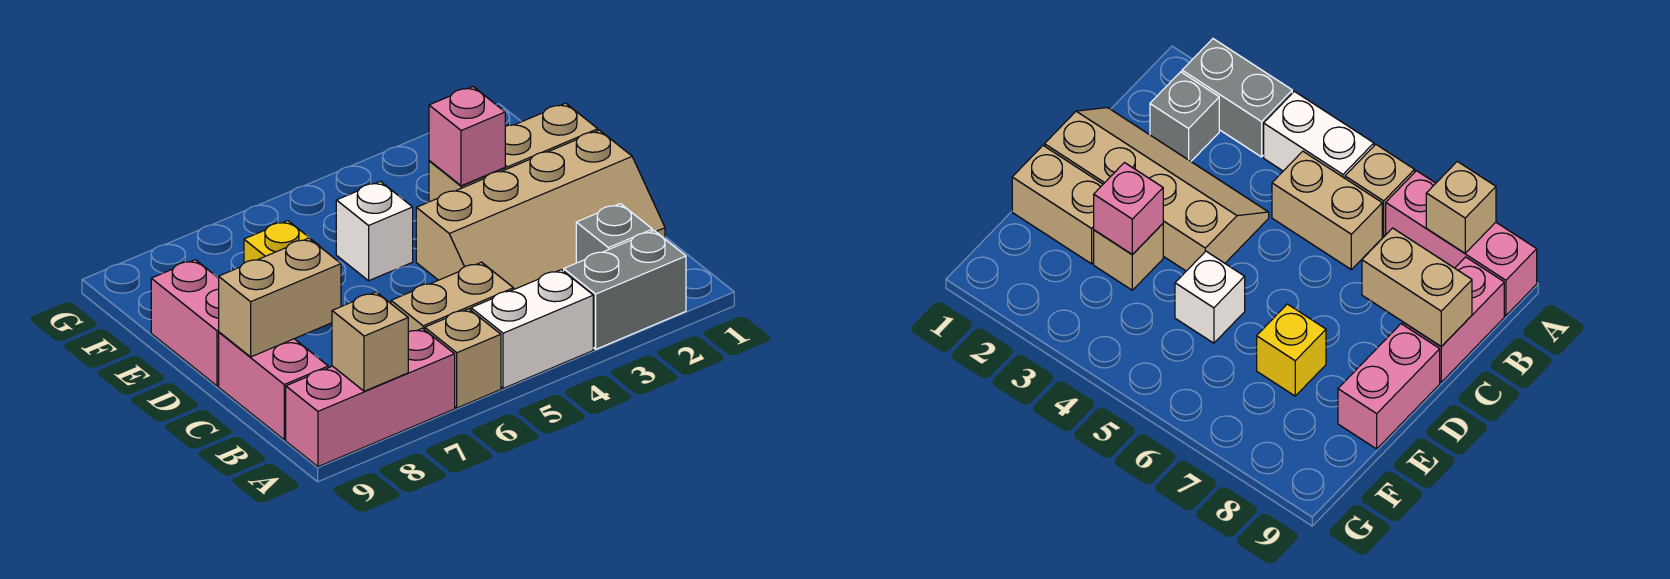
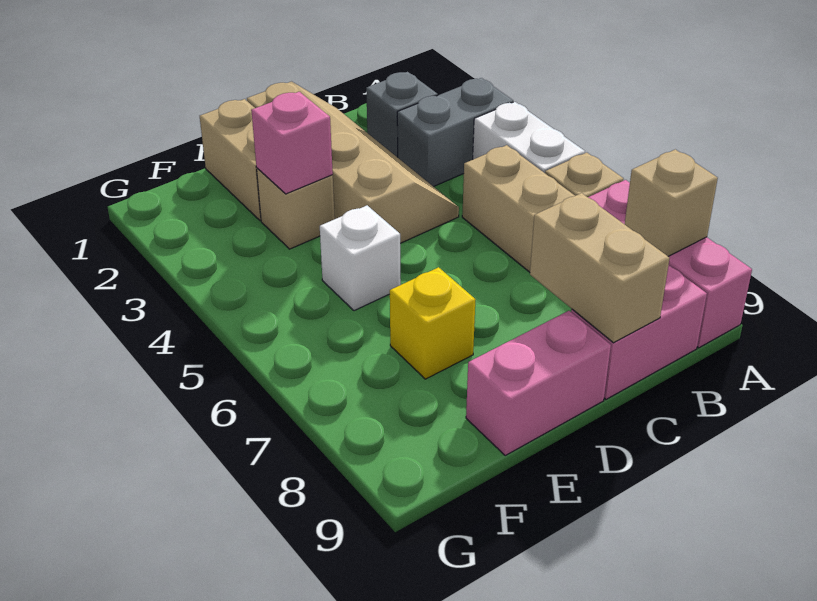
grey brick A2:A3 level 1 -> grey brick A3:B3 level 1

